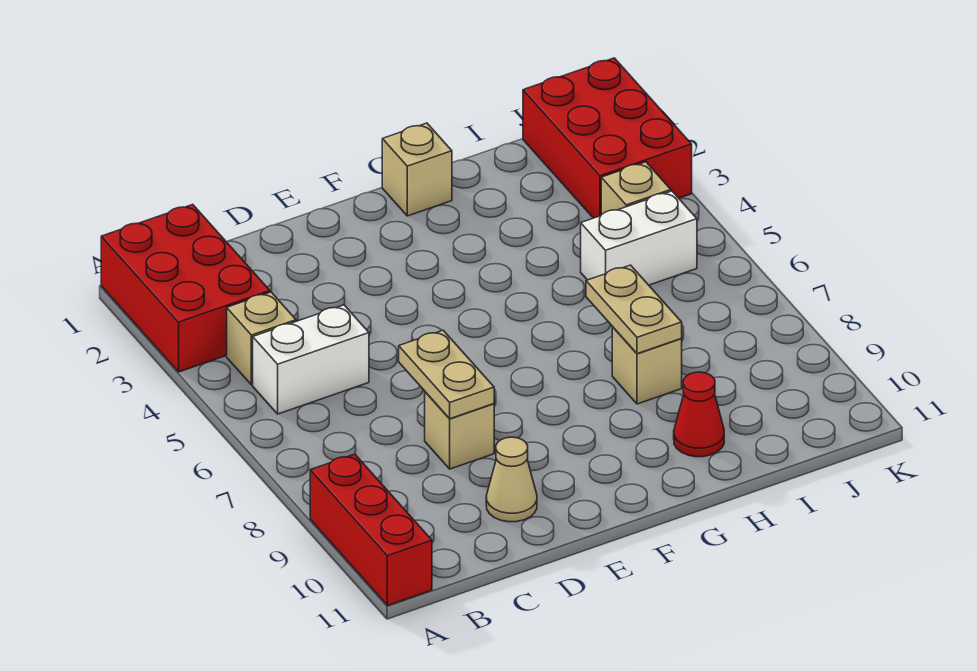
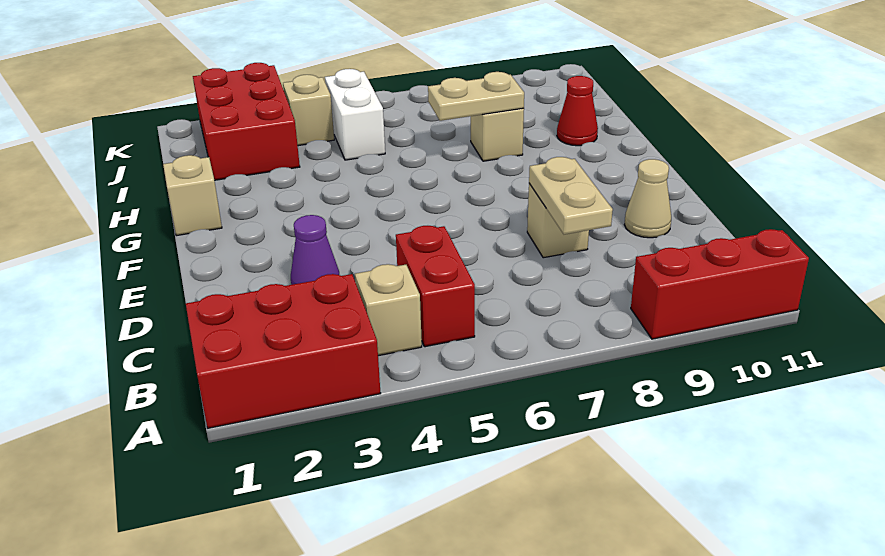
white brick B5:C5 level 1 -> red brick B5:C5 level 1
none -> purple cone D3 level 1
tan plate D7:D8 level 2 -> tan plate C8:D8 level 2
red brick J1:K3 level 1 -> red brick I2:K3 level 1

